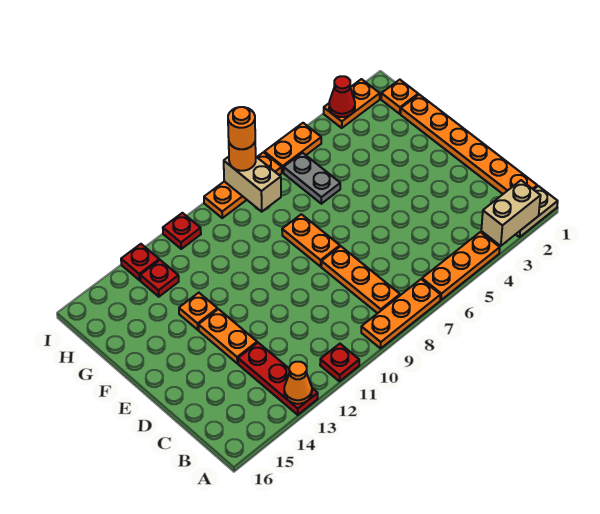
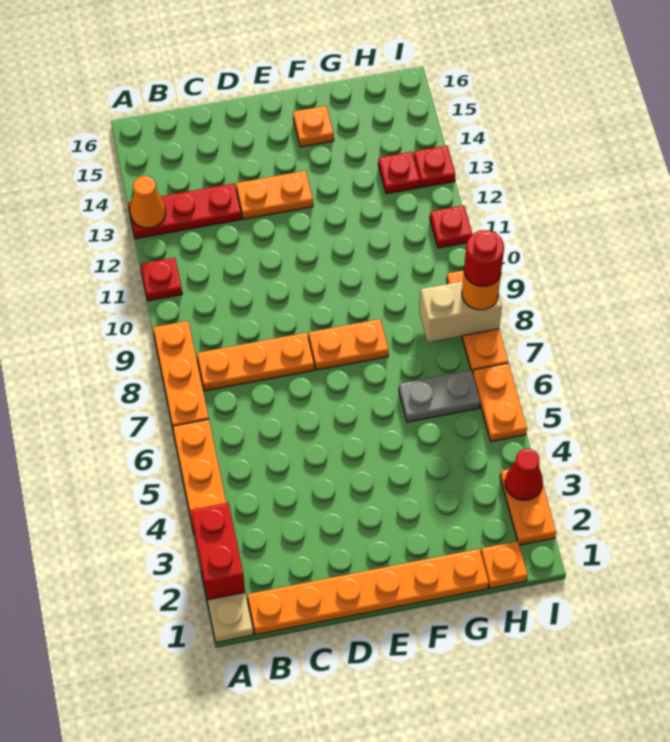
tan brick A2:A3 level 2 -> red brick A2:A3 level 2
orange plate F13 level 1 -> orange plate F15 level 1
orange round brick I8 level 4 -> red round brick I8 level 4

